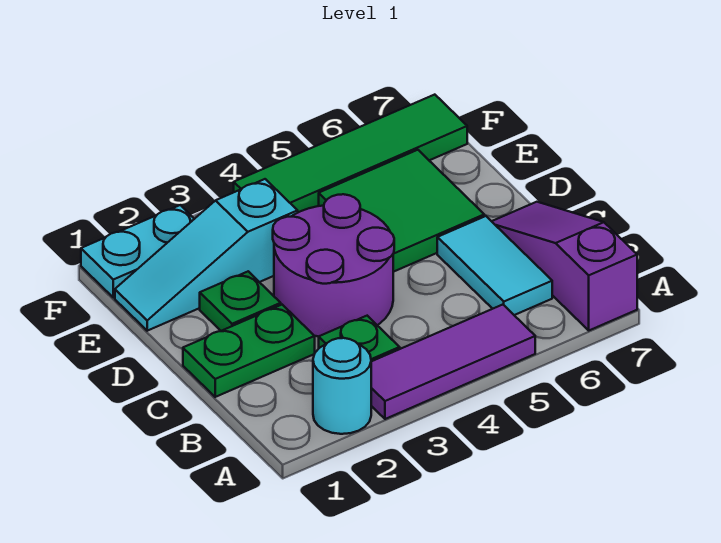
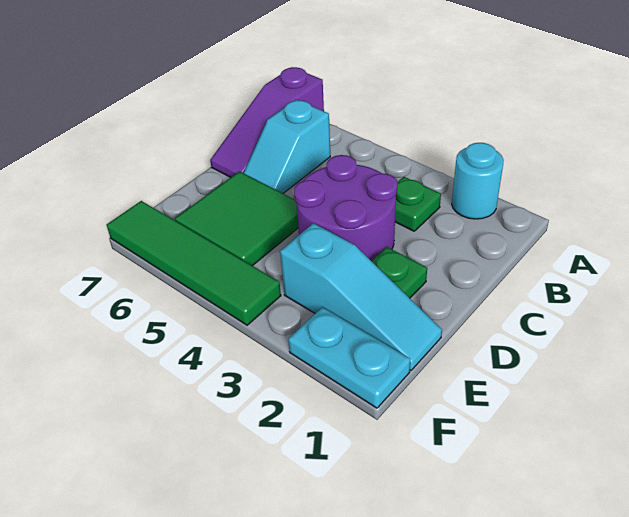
purple tile A3:A5 level 1 -> none
cyan tile B6:C6 level 1 -> cyan slope B6:C6 level 1 top B
green plate C1:C2 level 1 -> none

